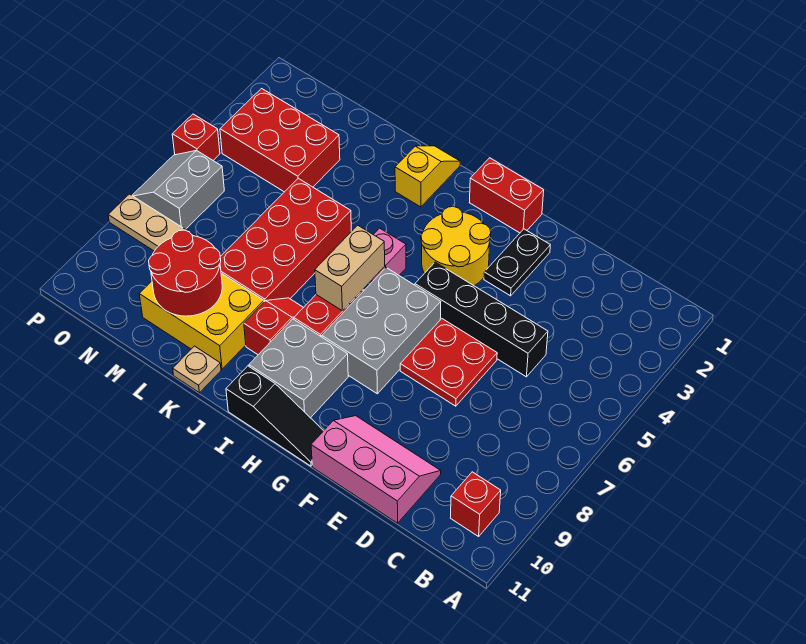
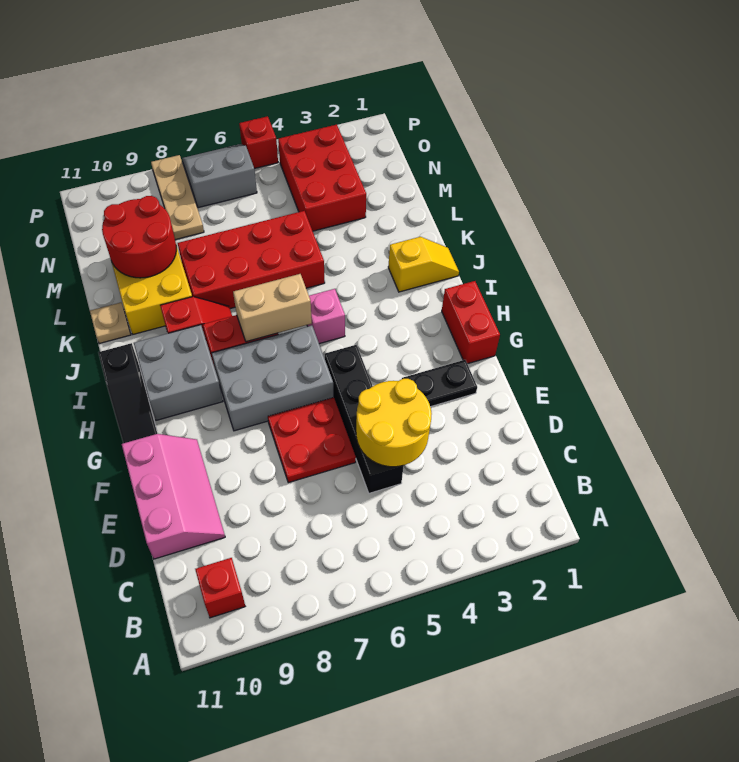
yellow round brick G3:H4 level 1 -> yellow round brick D4:E5 level 2

